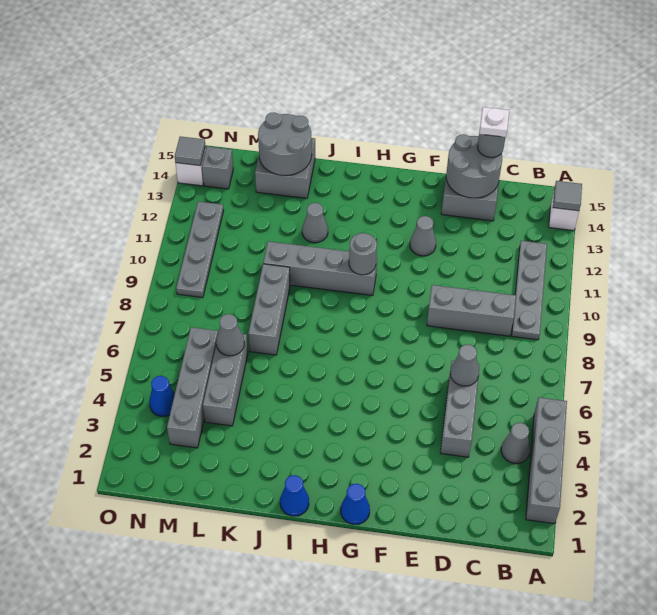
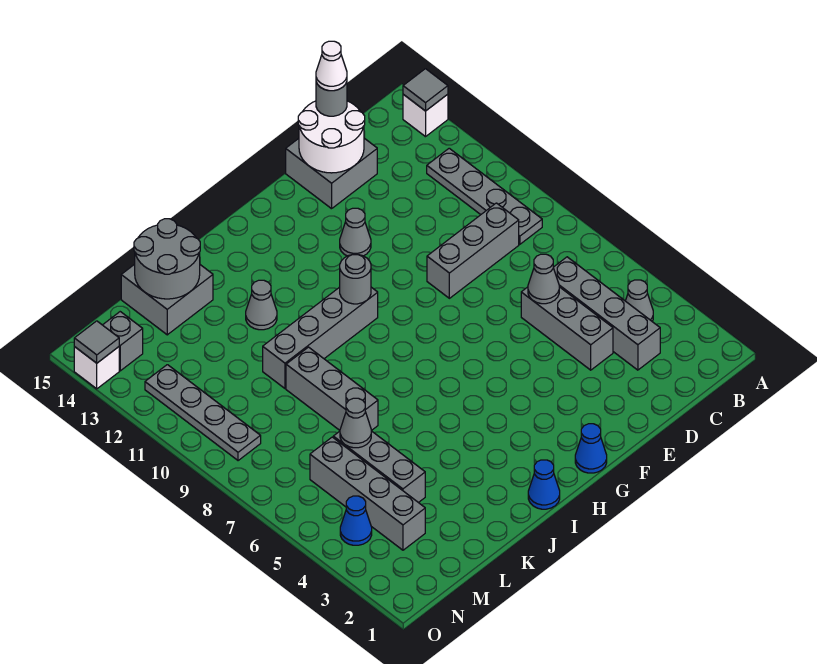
grey brick A2:A5 level 1 -> grey brick C3:C6 level 1
grey round brick D14:E15 level 2 -> white round brick D14:E15 level 2
white plate D15 level 4 -> white cone D15 level 4

